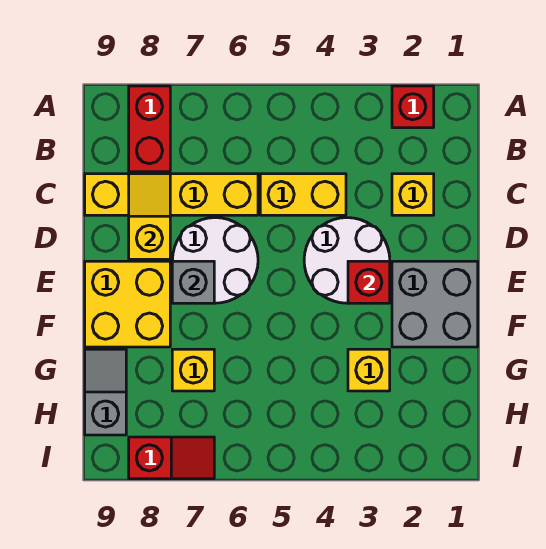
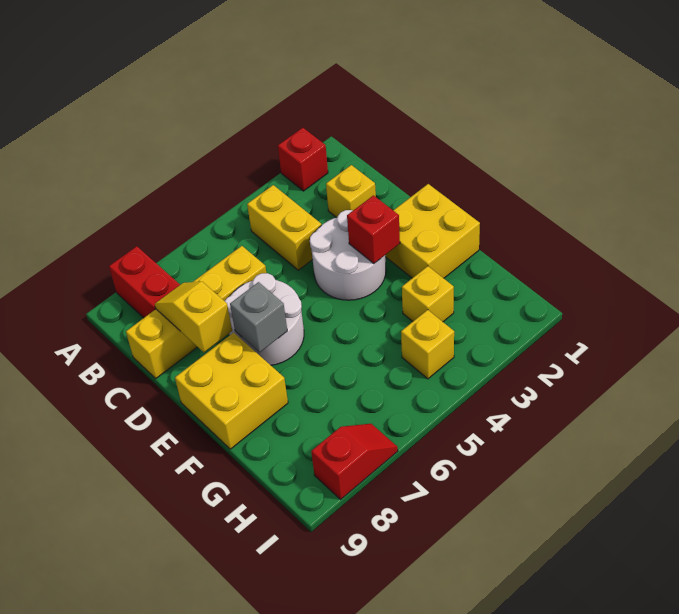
yellow brick C4:C5 level 1 -> yellow brick B4:C4 level 1
grey brick E1:F2 level 1 -> yellow brick E1:F2 level 1
yellow brick G7 level 1 -> yellow brick H4 level 1
grey slope G9:H9 level 1 top H -> none

